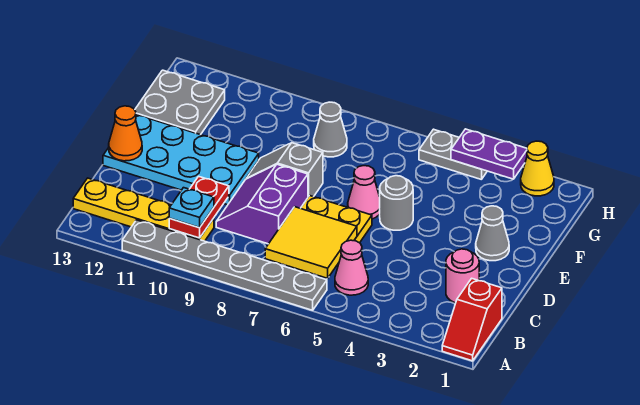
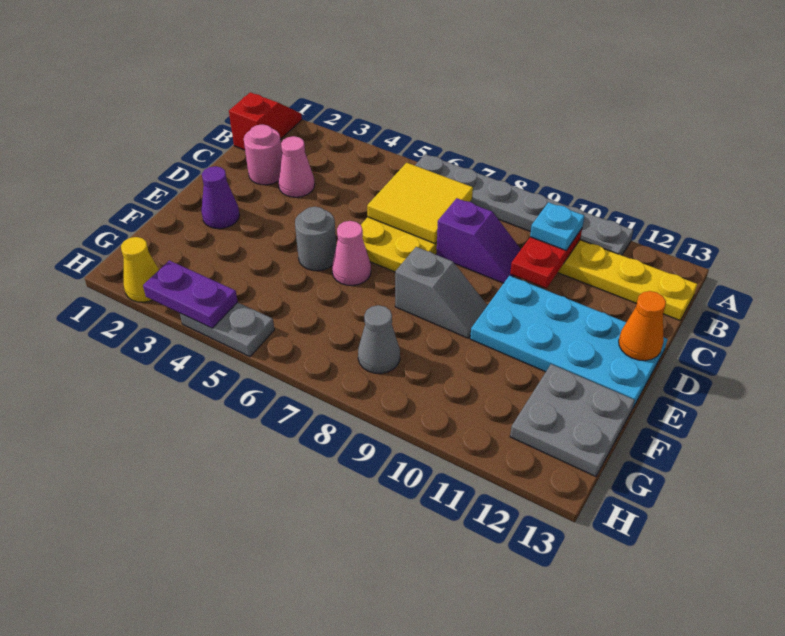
pink cone B5 level 1 -> pink cone C3 level 1
purple slope C8:D9 level 1 top 8 -> purple slope C8:C9 level 1 top 8
grey cone E2 level 1 -> purple cone E2 level 1

